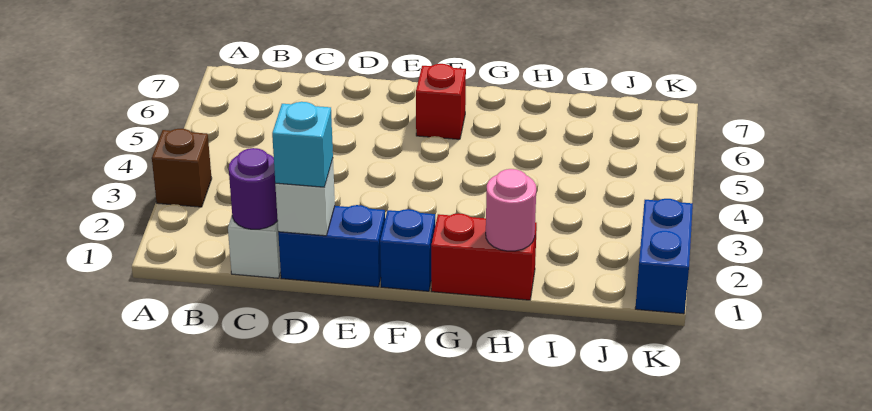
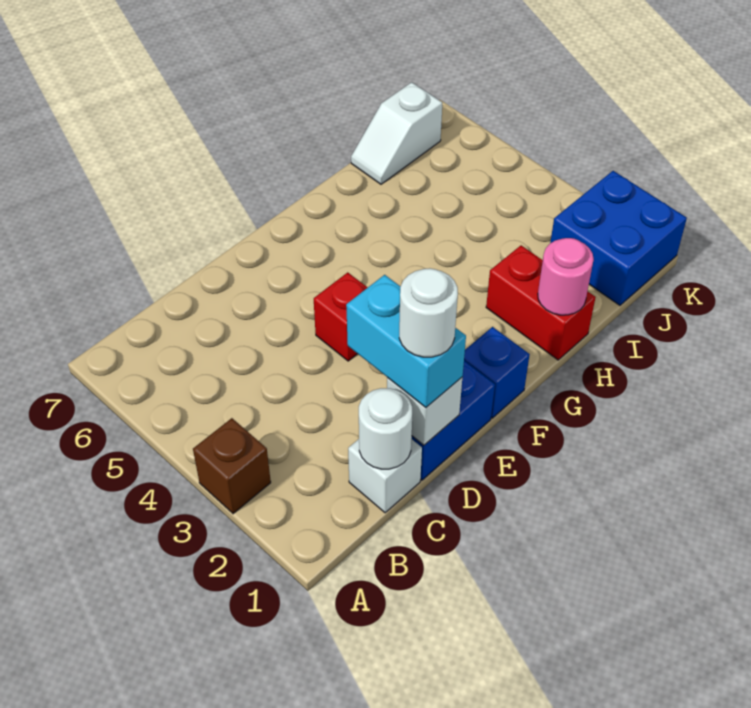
purple round brick C1 level 2 -> white round brick C1 level 2
cyan brick D1 level 3 -> cyan brick D1:D2 level 3
none -> white round brick D1 level 4
red brick F6 level 1 -> red brick E4 level 1
red brick G1:H1 level 1 -> red brick H1:H2 level 1
none -> white slope I7:J7 level 1 top J
blue brick K1:K2 level 1 -> blue brick J1:K2 level 1

